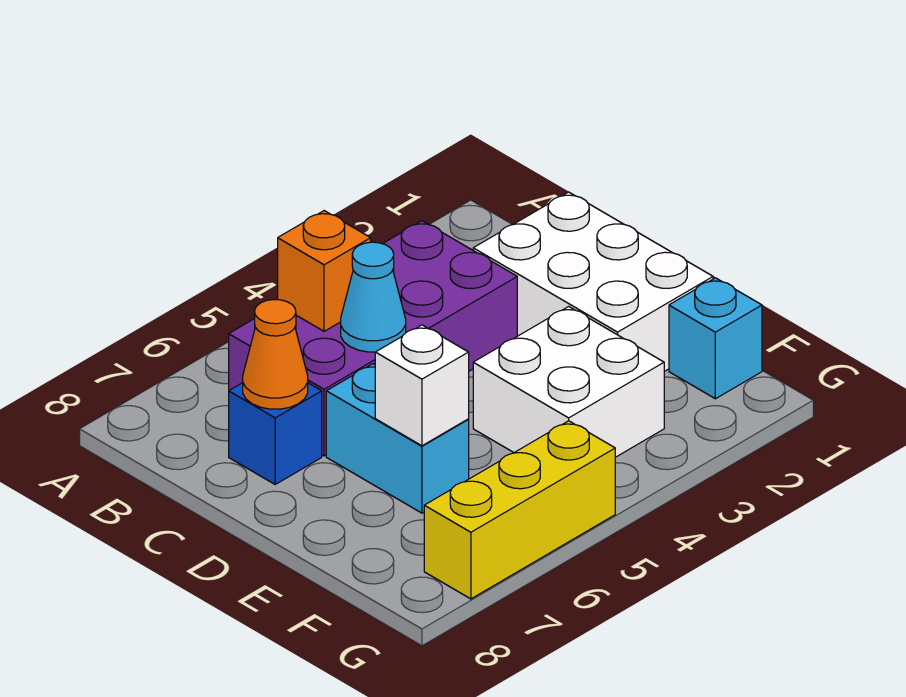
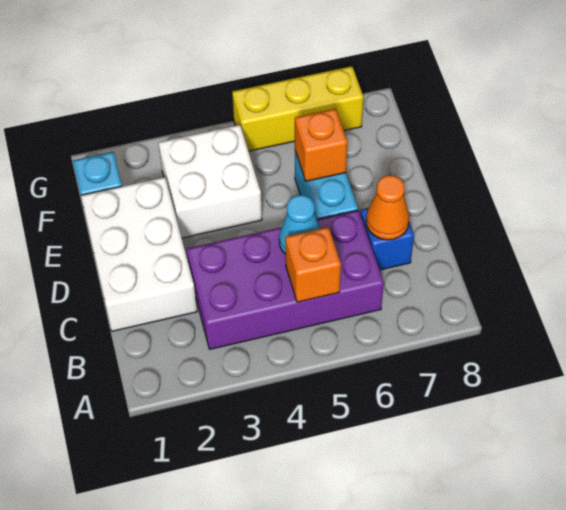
white brick E6 level 2 -> orange brick E6 level 2

